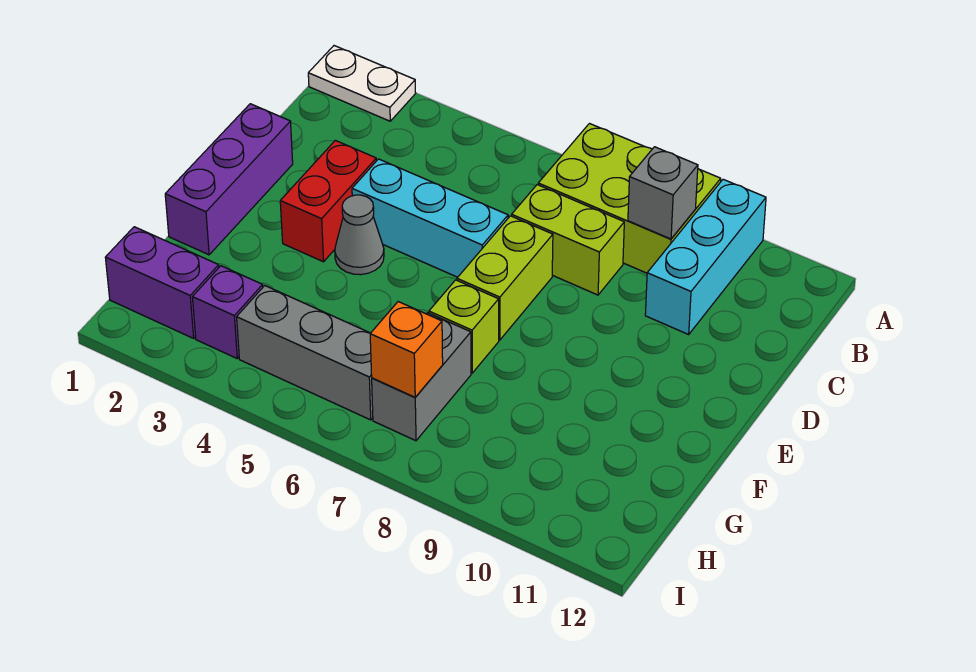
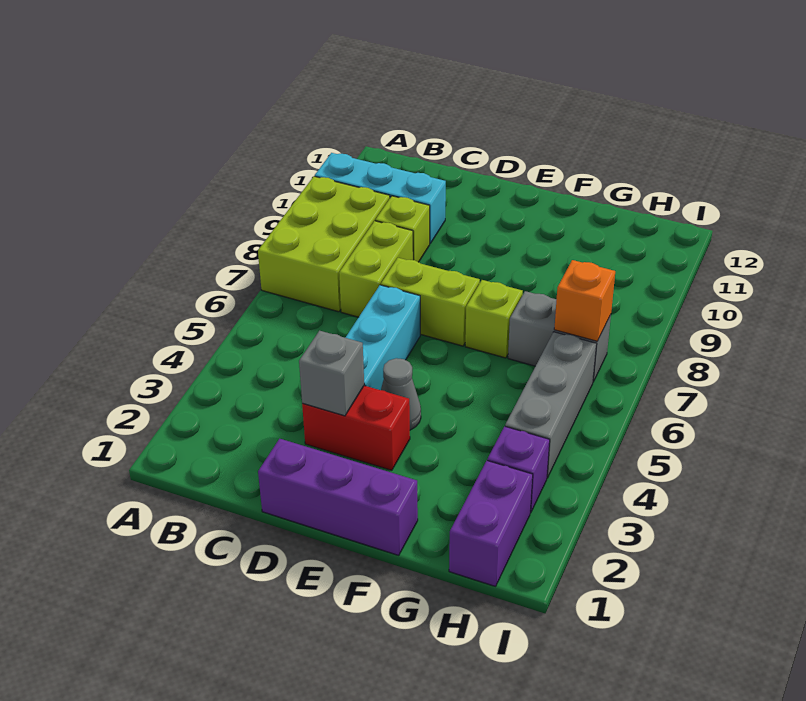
white plate A1:A2 level 1 -> none
grey brick B9 level 2 -> grey brick D3 level 2
none -> lime brick C9 level 1

